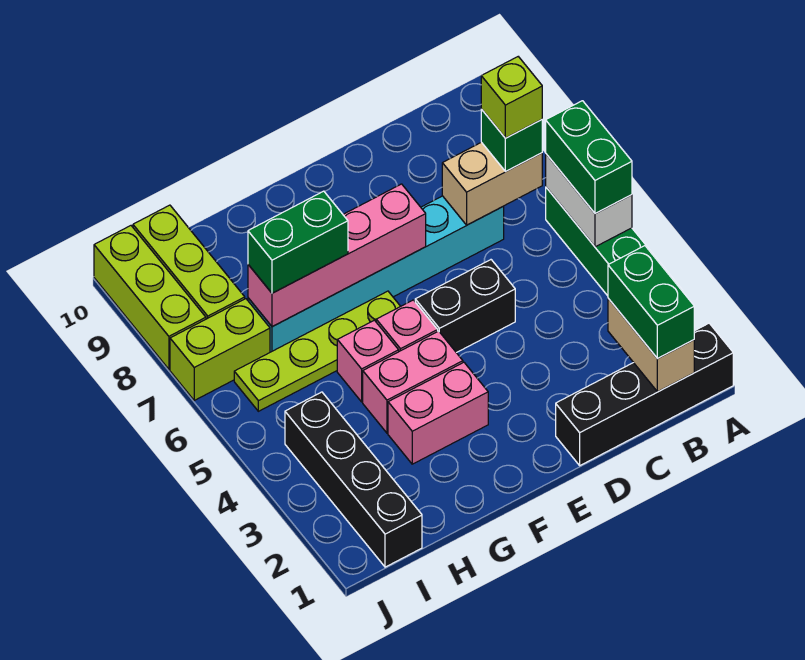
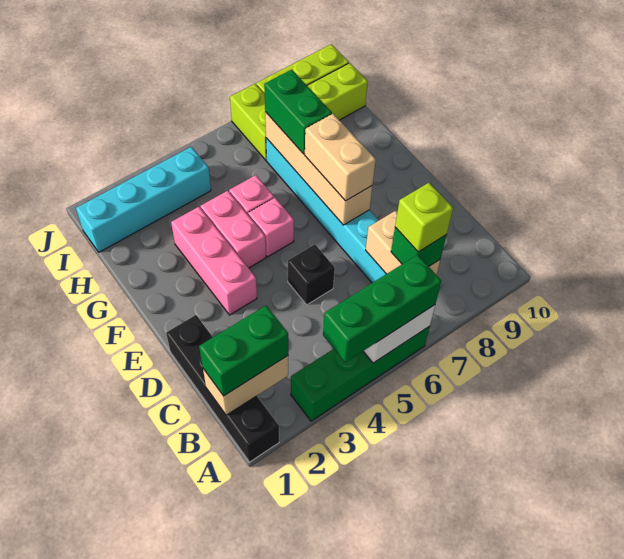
green brick A5:A6 level 3 -> green brick A4:A6 level 3
black brick D5:E5 level 1 -> black brick D5 level 1
pink brick E7:H7 level 2 -> tan brick E7:H7 level 2
none -> tan brick E7:F7 level 3
pink brick F3:G3 level 1 -> pink brick E3:G3 level 1
lime plate F6:I6 level 1 -> none
black brick I1:I4 level 1 -> cyan brick I1:I4 level 1

